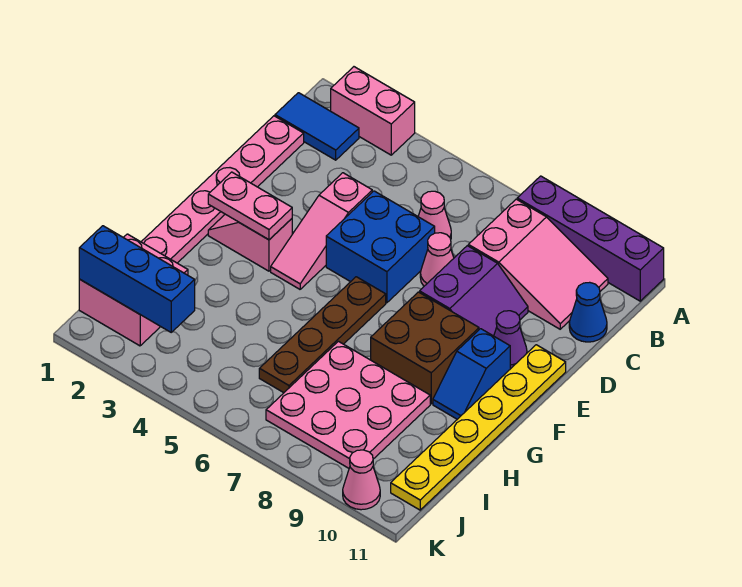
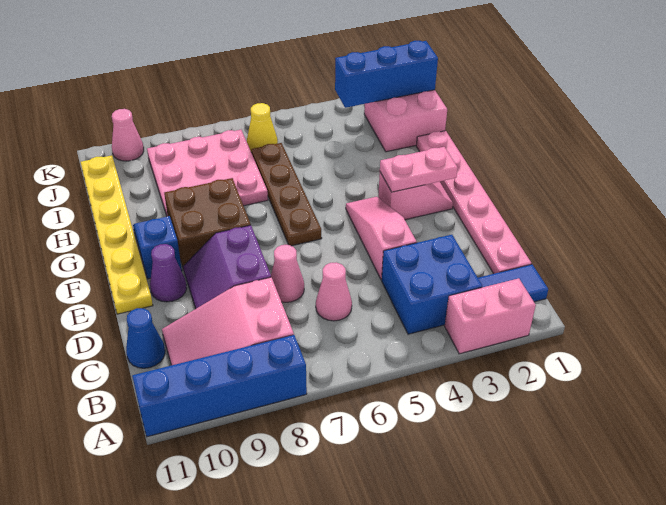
purple brick A8:A11 level 1 -> blue brick A8:A11 level 1
blue brick D5:E6 level 1 -> blue brick B3:C4 level 1
none -> yellow cone J6 level 1

